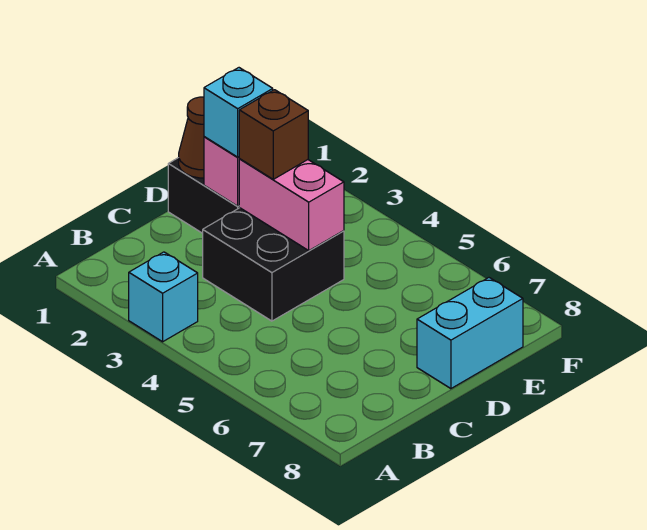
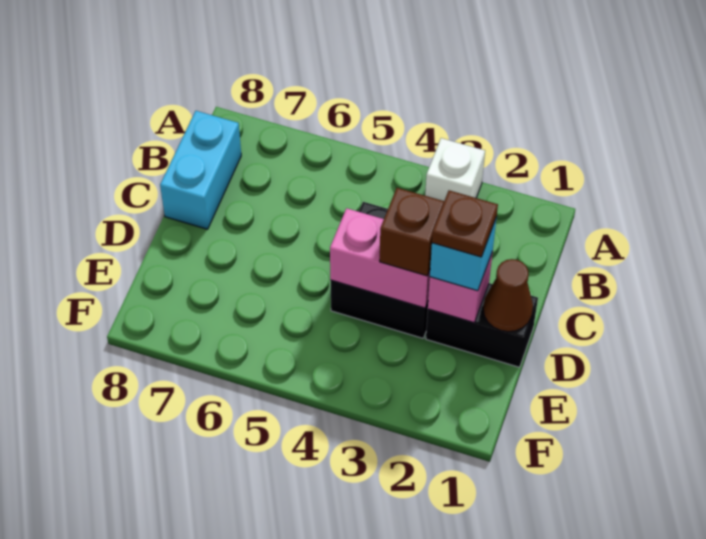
cyan brick A3 level 1 -> white brick A3 level 1
none -> brown plate D2 level 4
cyan brick D8:E8 level 1 -> cyan brick B8:C8 level 1

